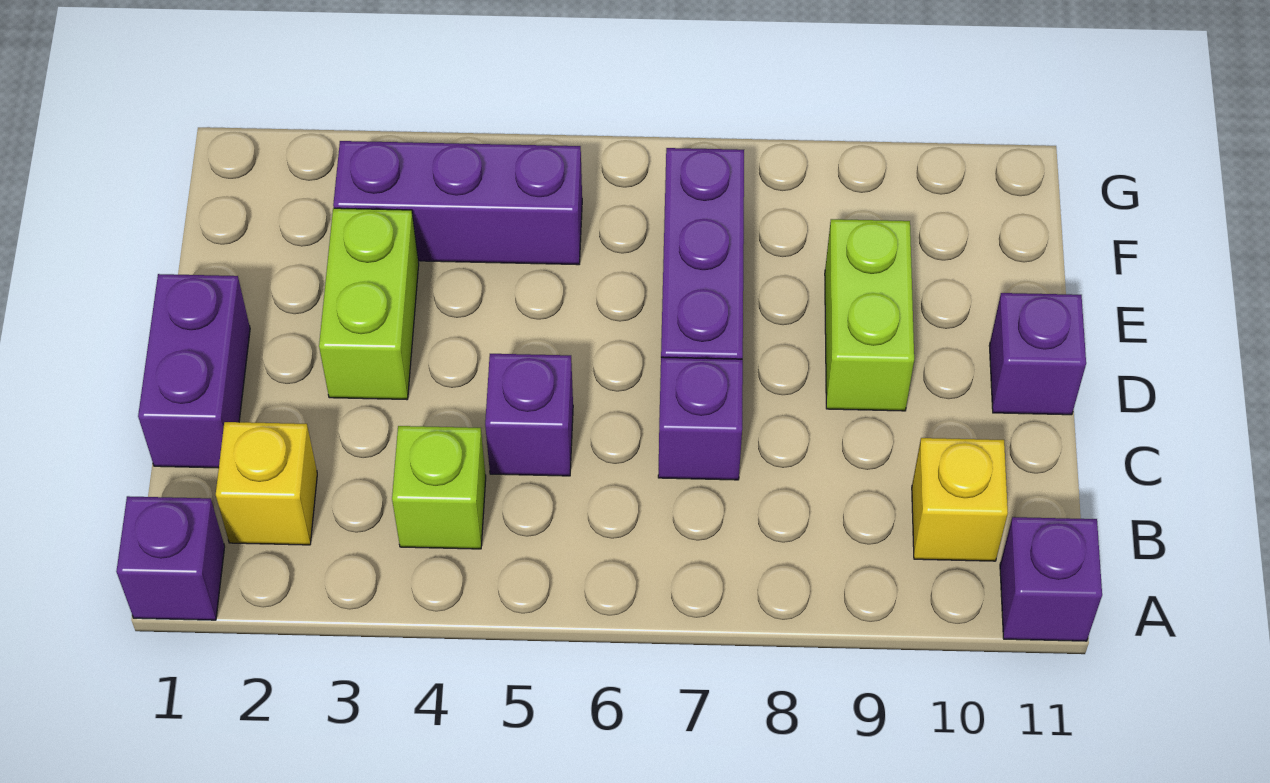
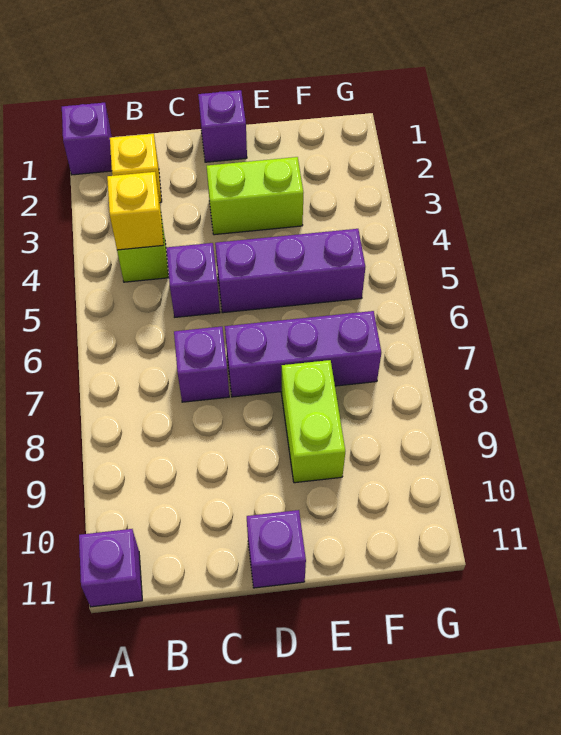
yellow brick B10 level 1 -> yellow brick B4 level 2
purple brick C1:D1 level 1 -> purple brick D1 level 1
lime brick D9:E9 level 1 -> lime brick E8:E9 level 1
purple brick F3:F5 level 1 -> purple brick D5:F5 level 1

